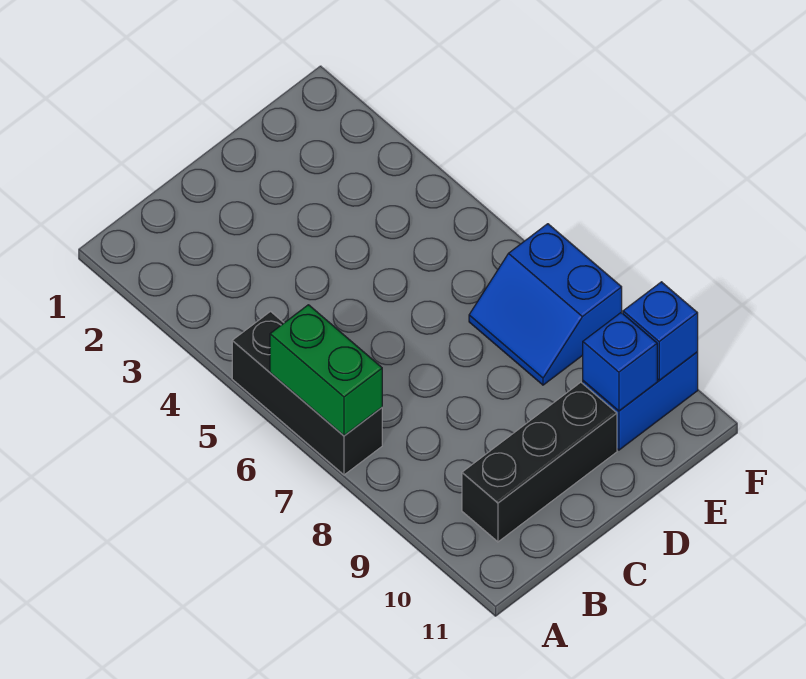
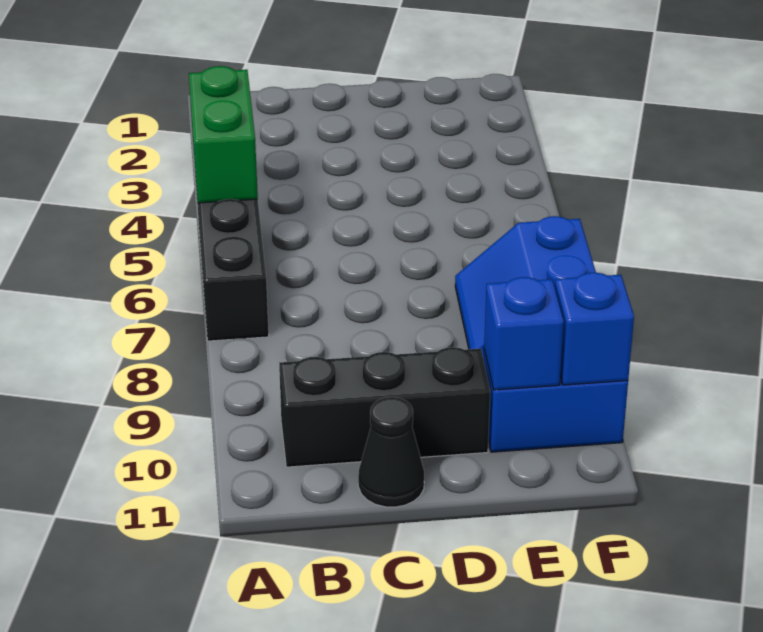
green brick A6:A7 level 2 -> green brick A4:A5 level 2
none -> black cone C11 level 1

